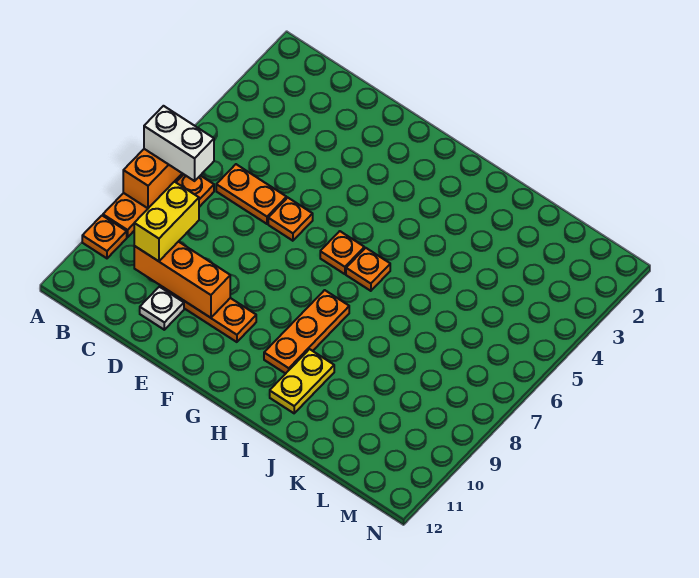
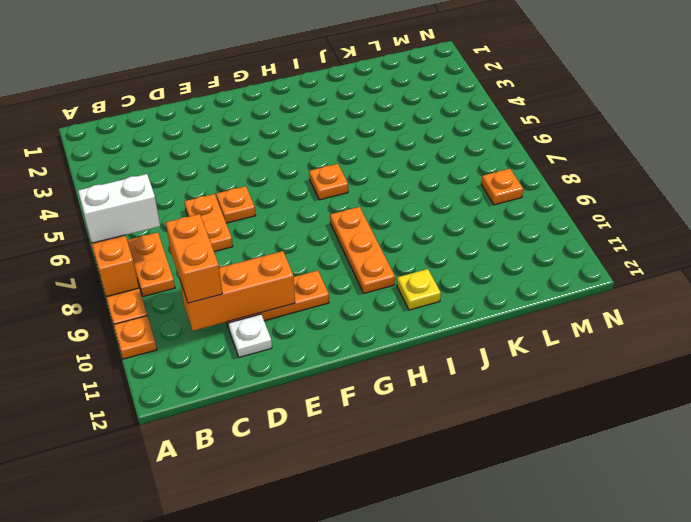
orange plate C6:D6 level 1 -> orange plate D6:D7 level 1
yellow brick C9:C10 level 3 -> orange brick C9:C10 level 3
orange plate G6 level 1 -> orange plate M8 level 1
yellow plate I10:I11 level 1 -> yellow plate I11 level 1

